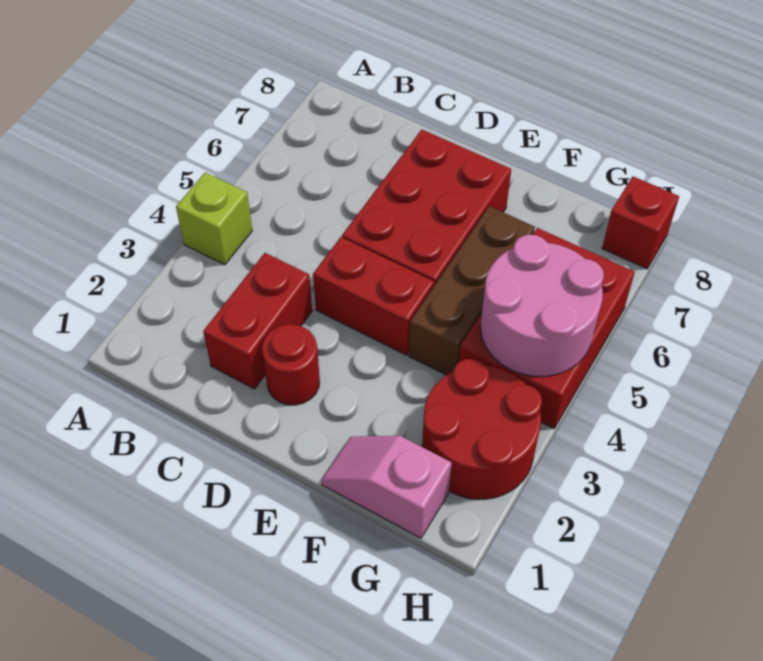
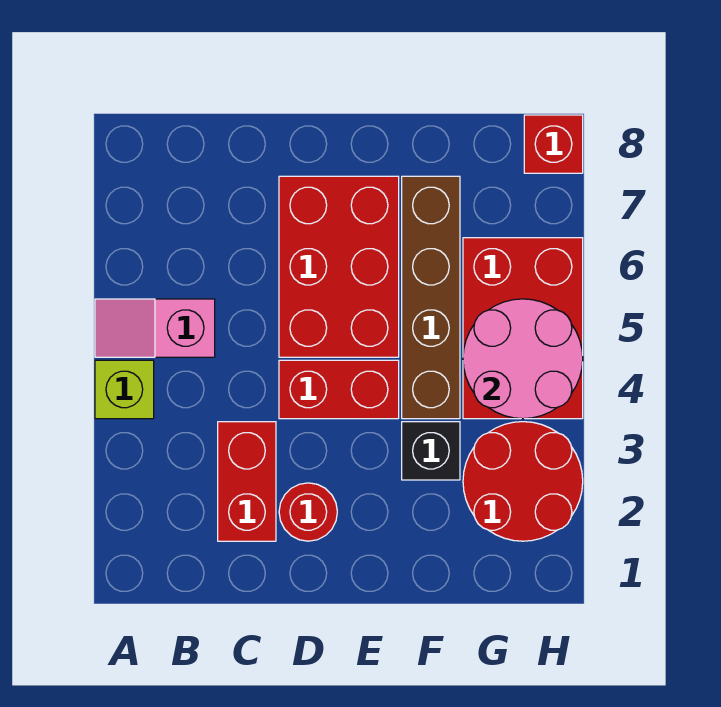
pink slope F1:G1 level 1 top G -> pink slope A5:B5 level 1 top B
none -> black brick F3 level 1
brown brick F4:F6 level 1 -> brown brick F4:F7 level 1

